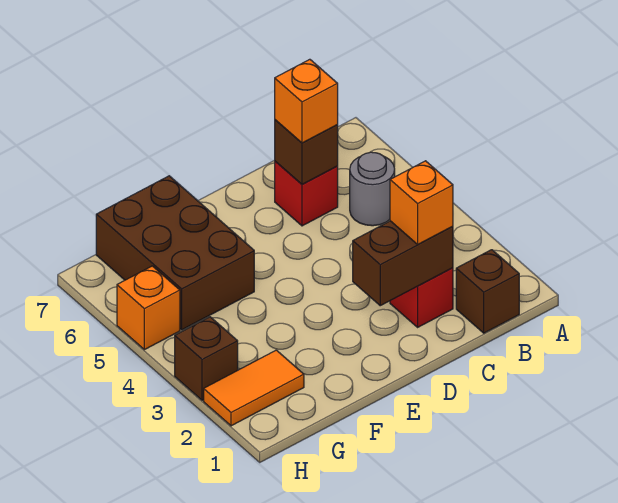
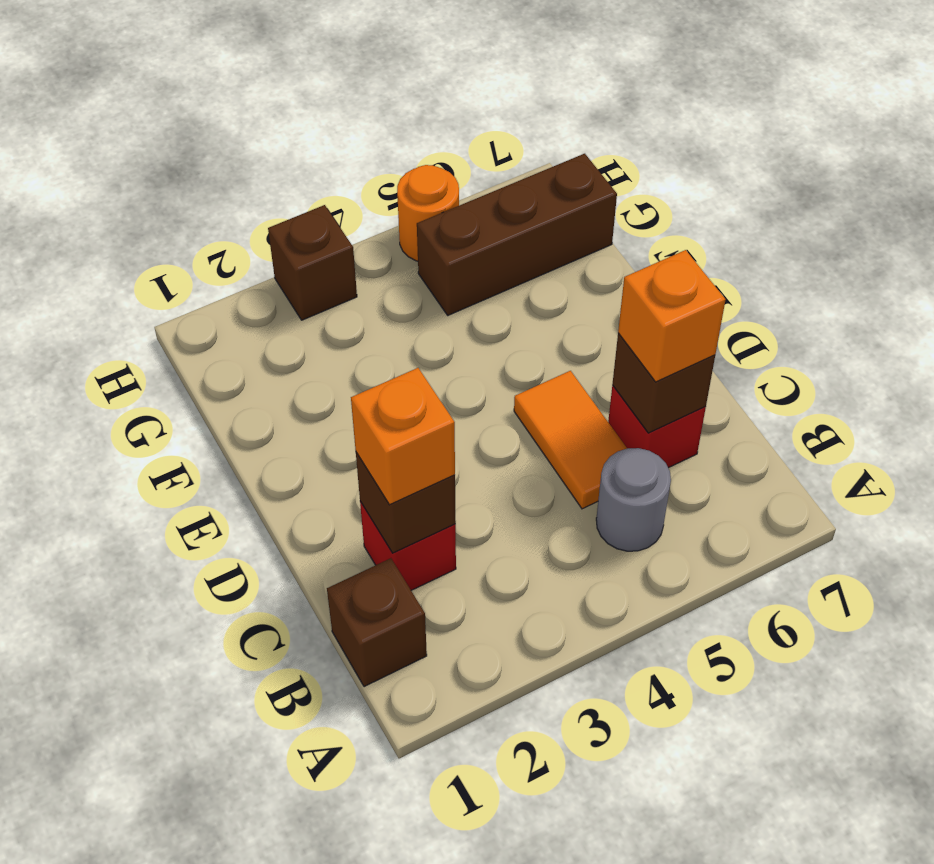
brown brick C2:D2 level 2 -> brown brick C2 level 2
brown brick F5:G7 level 1 -> brown brick G5:G7 level 1
orange tile G2:H2 level 1 -> orange tile C5:D5 level 1
orange brick H5 level 1 -> orange round brick H5 level 1

